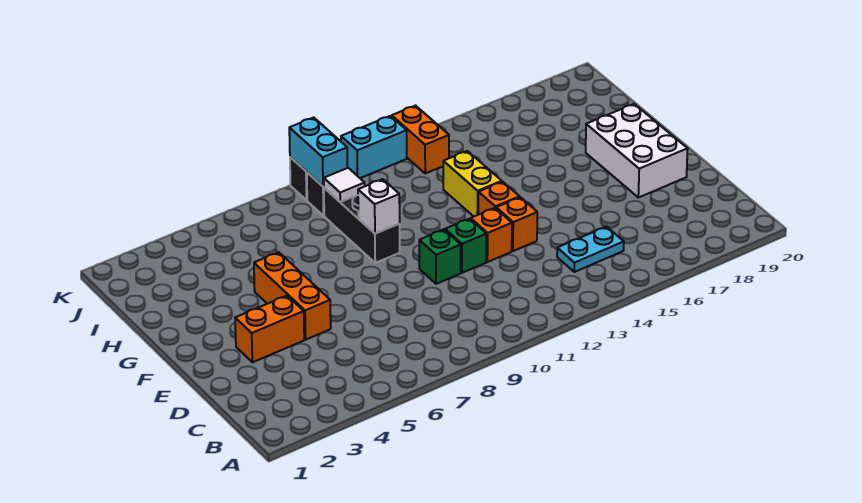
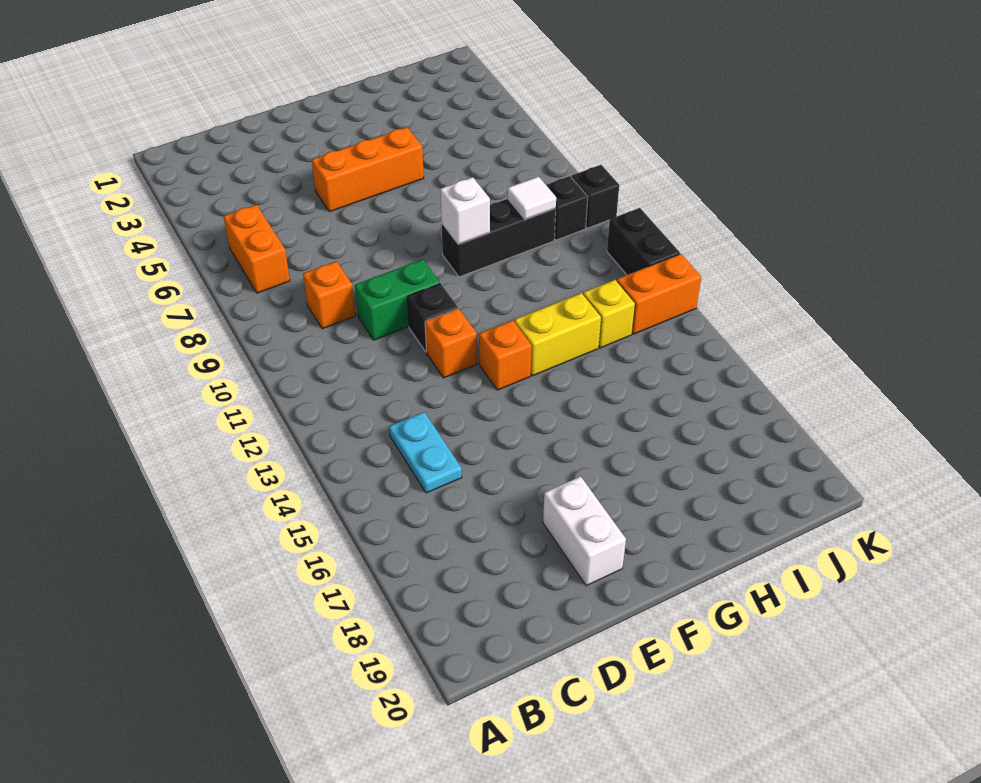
orange brick E3:E4 level 1 -> orange brick B6:B7 level 1
green brick E10 level 1 -> green brick D10:E10 level 1
green brick E11 level 1 -> black brick E11 level 1
orange brick E13 level 1 -> orange brick C9 level 1
white brick E18:G19 level 1 -> white brick E18:E19 level 1
none -> yellow brick I13 level 1
cyan brick J9:K9 level 2 -> none
cyan brick K11:K12 level 1 -> black brick K11:K12 level 1

